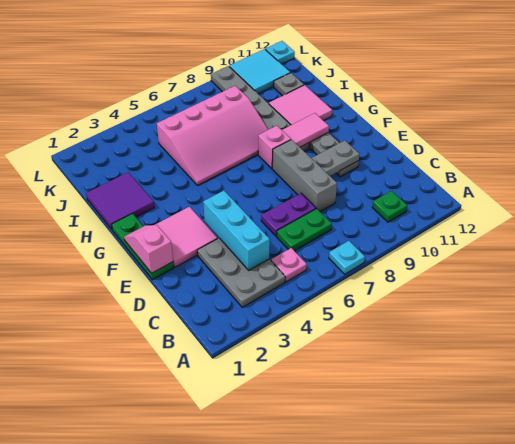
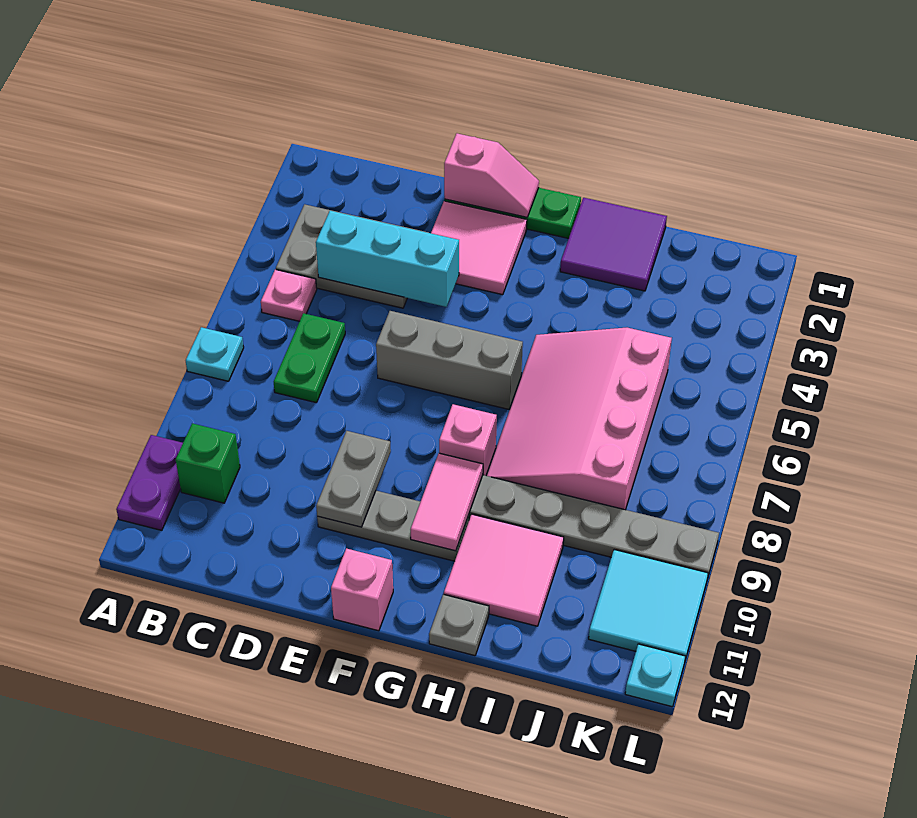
green plate B10 level 1 -> green brick B10 level 1
purple plate D6:D7 level 1 -> purple plate A10:A11 level 1
grey brick D8:F8 level 1 -> grey brick E6:G6 level 1
none -> pink brick F12 level 1
grey plate J11 level 1 -> grey plate H12 level 1

